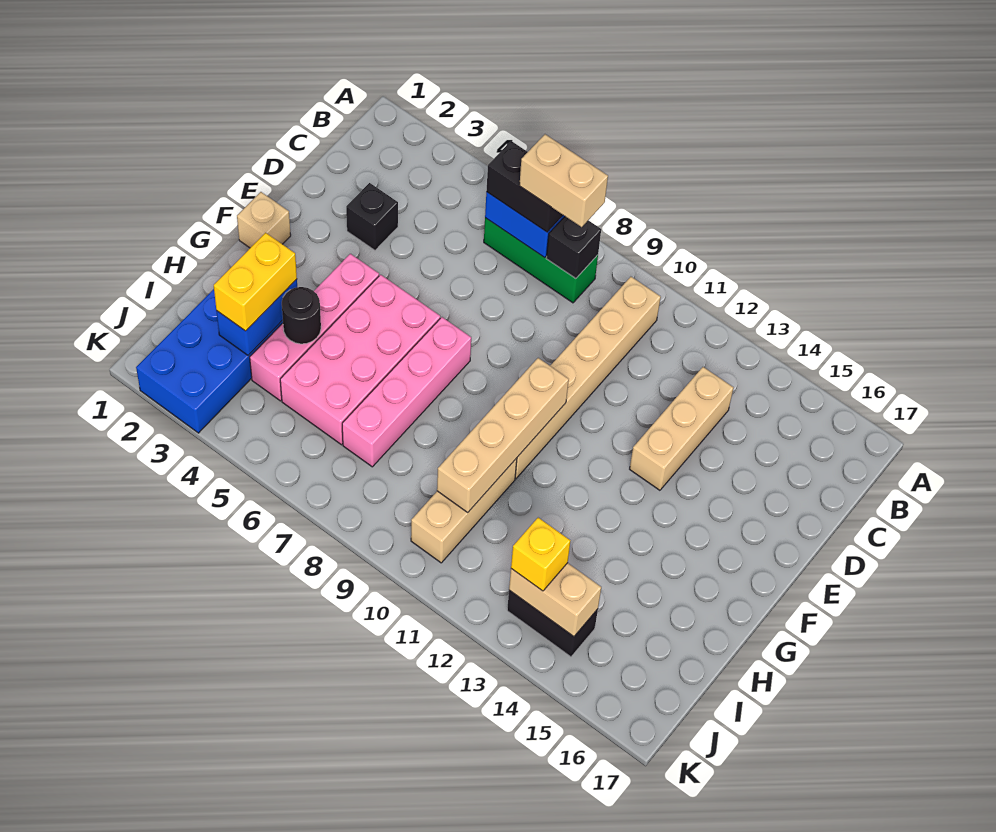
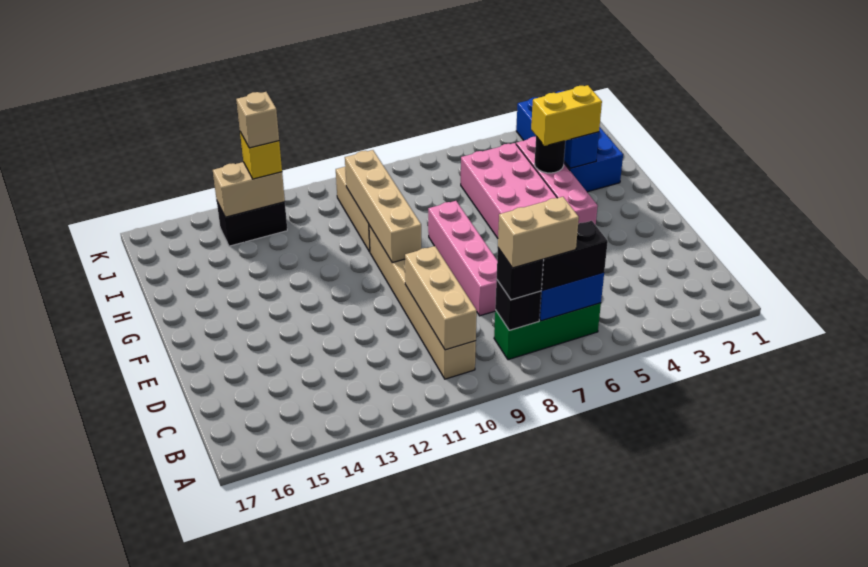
tan brick C13:E13 level 1 -> tan brick B10:D10 level 2
black brick D3 level 1 -> black brick B8 level 3
tan brick F1 level 1 -> tan brick J13 level 4
pink brick F7:I7 level 1 -> pink brick D8:G8 level 1
yellow brick H3:I3 level 3 -> yellow brick H3:H4 level 3

